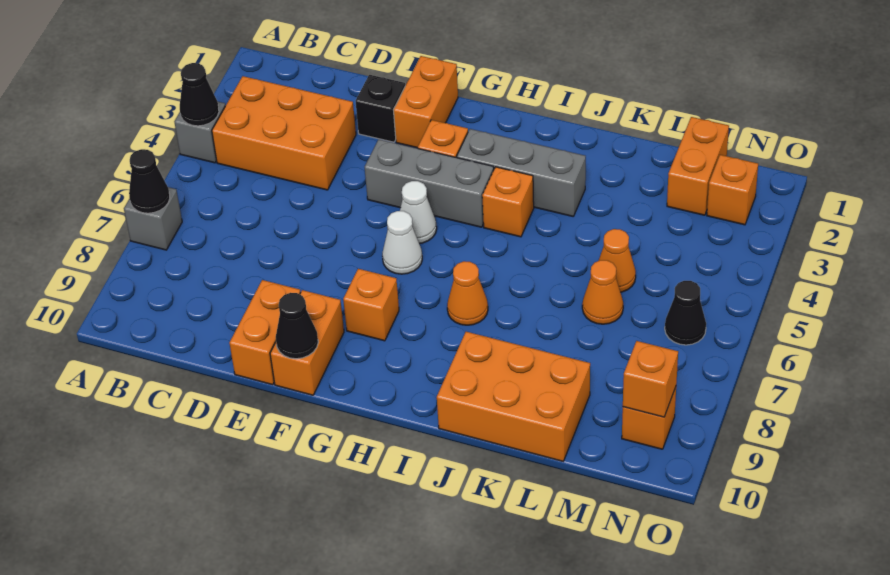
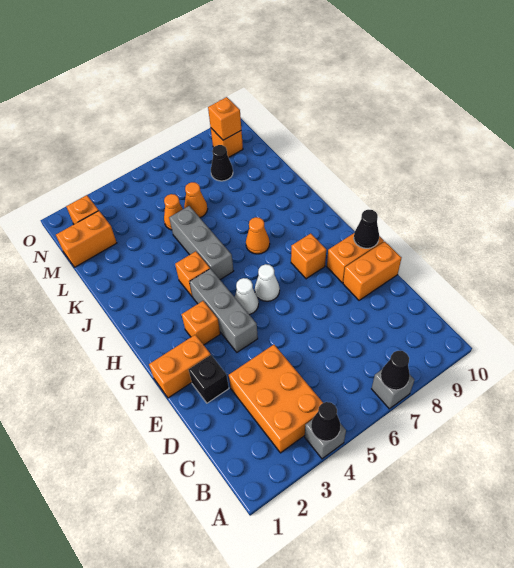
grey brick H3:J3 level 1 -> grey brick I5:K5 level 1
orange brick J9:L10 level 1 -> none
black cone N6 level 1 -> black cone M8 level 1

